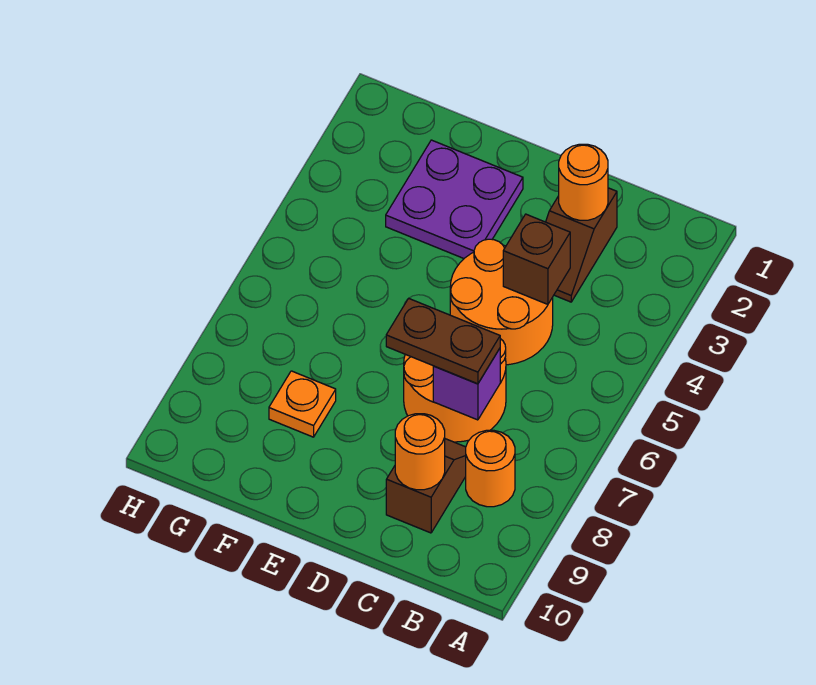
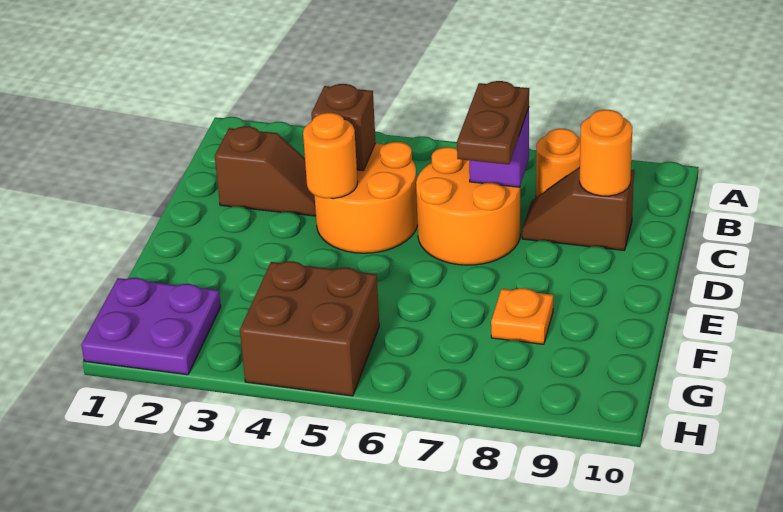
orange round brick C2 level 2 -> orange round brick D4 level 2
purple plate E2:F3 level 1 -> purple plate G1:H2 level 1
none -> brown brick G4:H5 level 1

